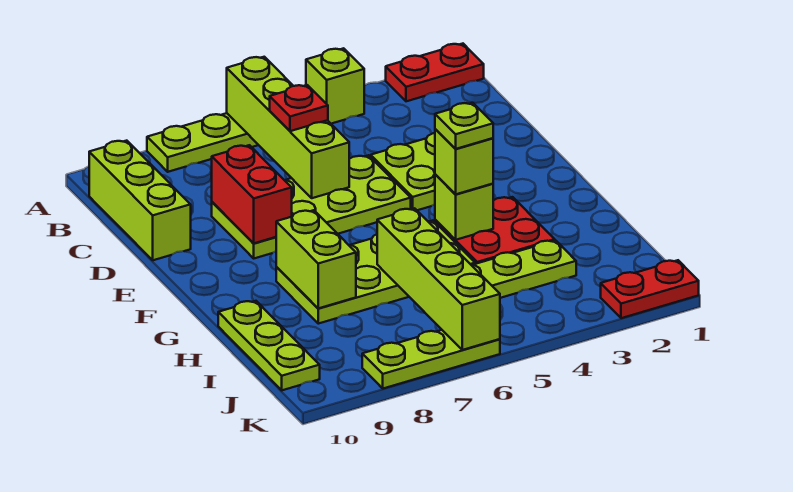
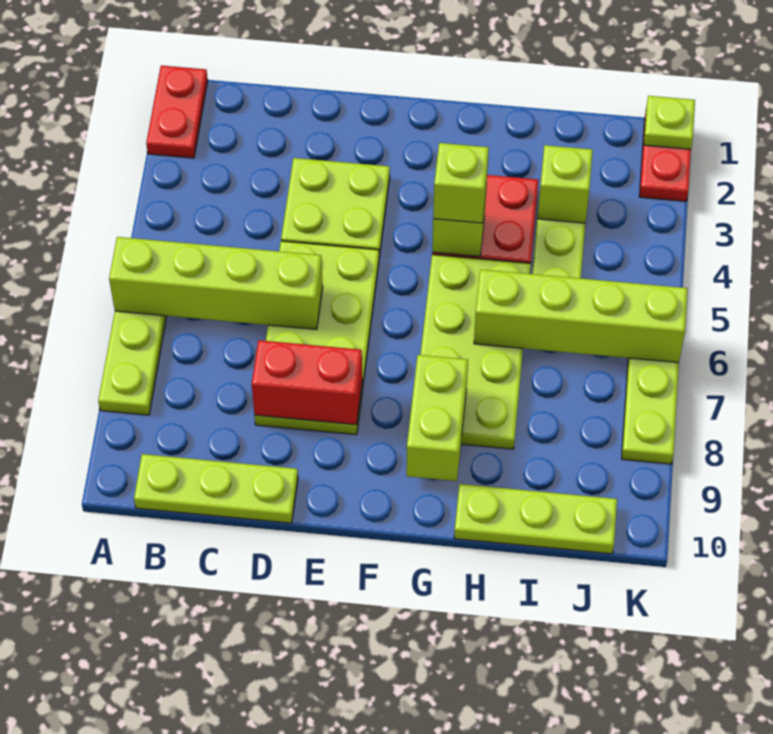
lime brick A4 level 1 -> lime brick I3 level 2
lime brick B10:D10 level 1 -> lime plate B10:D10 level 1
red plate C6 level 3 -> none
lime plate G4 level 4 -> lime plate K1 level 2
lime brick G8:H8 level 2 -> lime brick G8:G9 level 2

